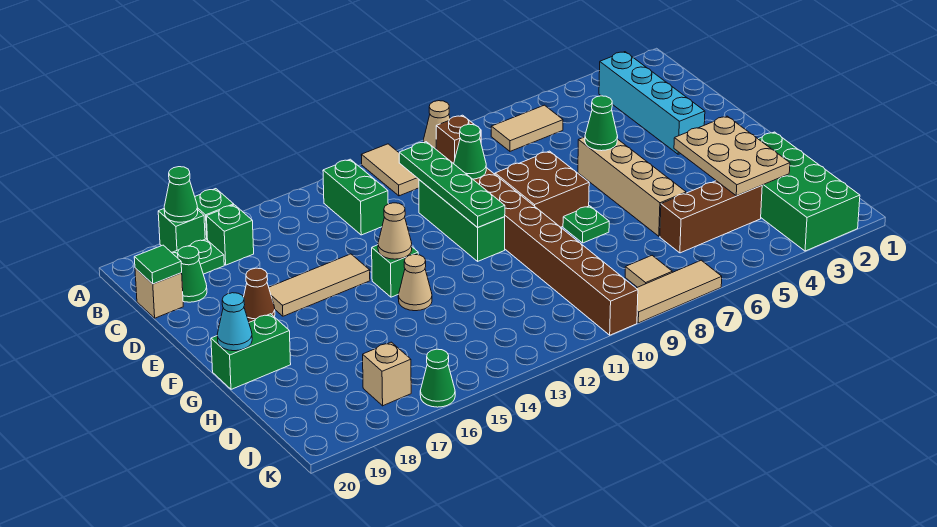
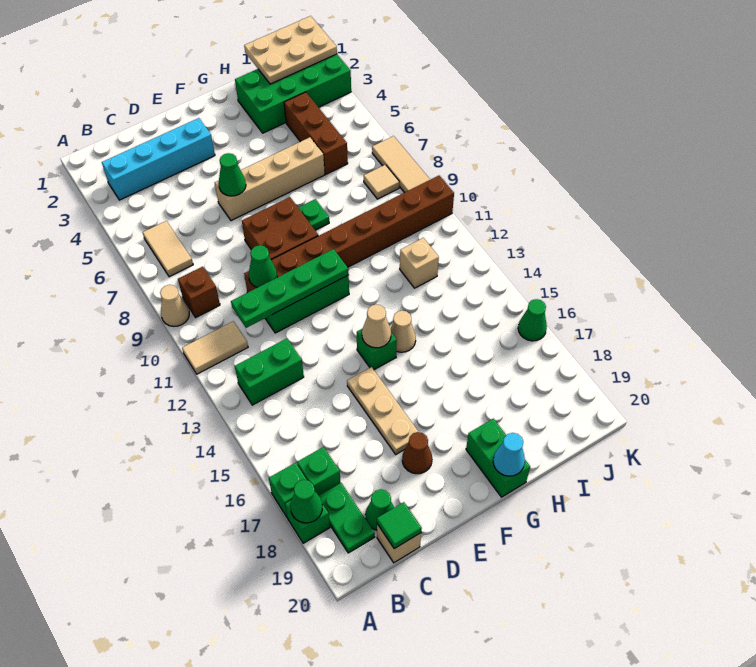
tan tile E15:E17 level 1 -> tan plate E15:E17 level 1
tan plate G3:I4 level 2 -> tan plate I1:K2 level 2
tan brick J17 level 1 -> tan brick I12 level 1

